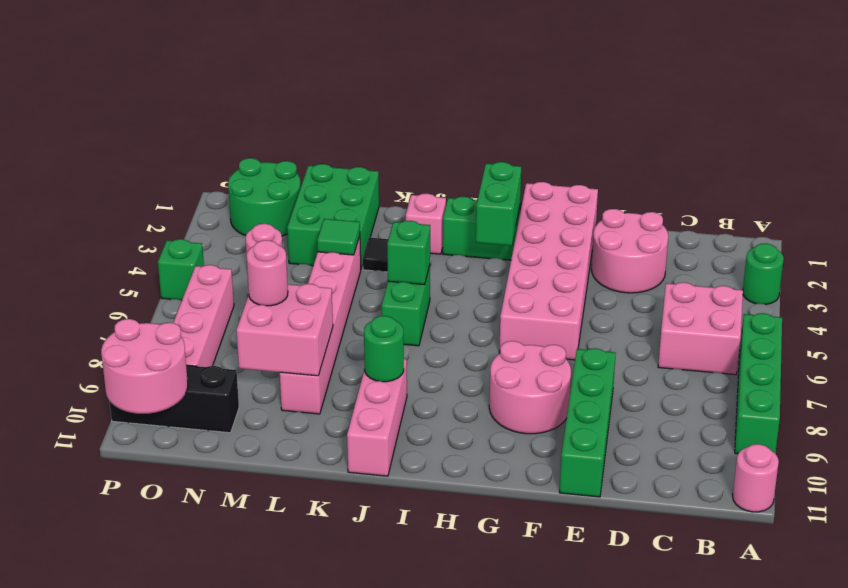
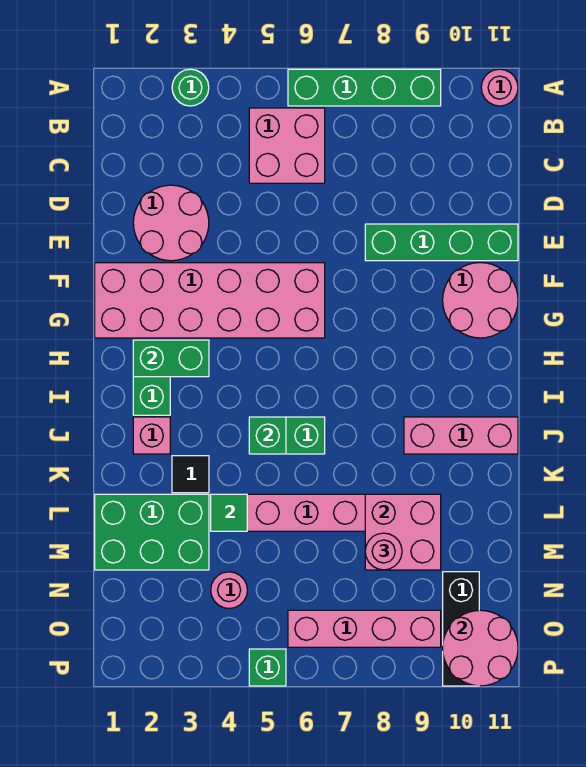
pink round brick F8:G9 level 1 -> pink round brick F10:G11 level 1
green round brick J9 level 2 -> none
green round brick N1:O2 level 1 -> none

